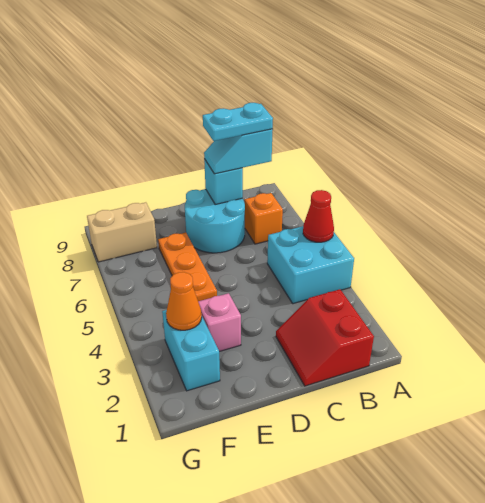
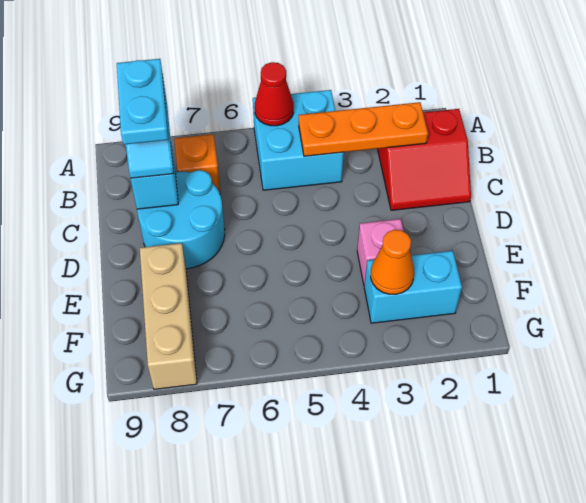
orange plate E5:E7 level 1 -> orange plate B2:B4 level 2
tan brick F8:G8 level 1 -> tan brick E8:G8 level 1

